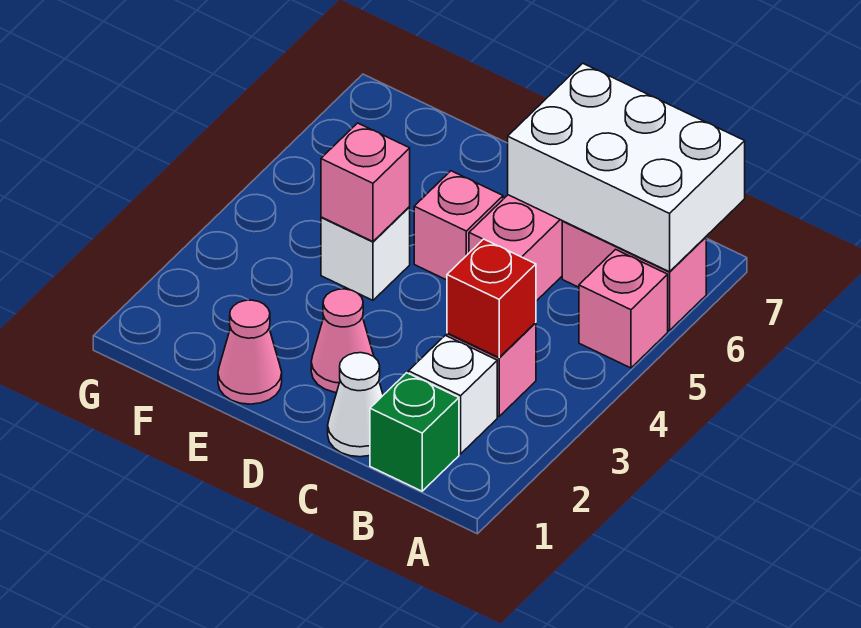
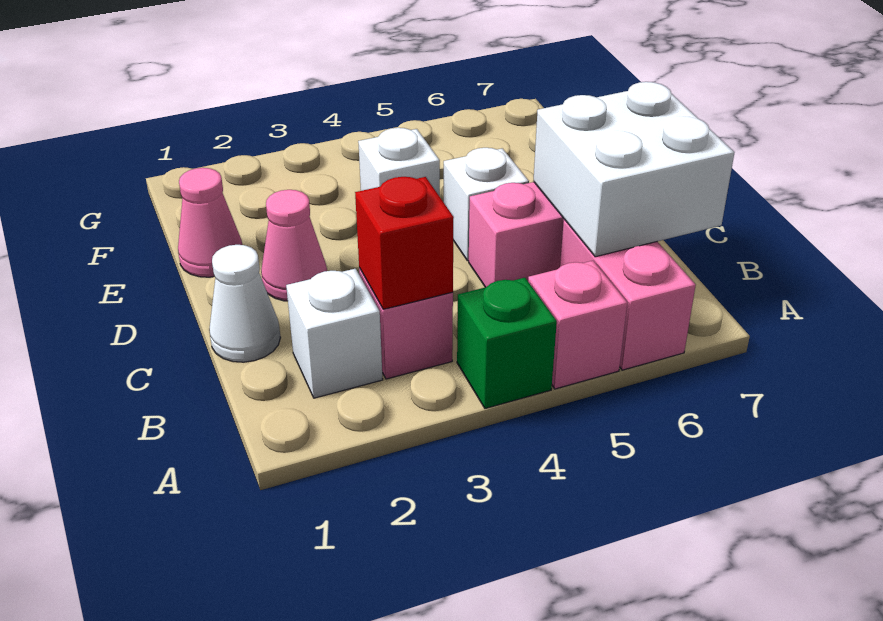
white brick A6:C7 level 2 -> white brick B6:C7 level 2
green brick B1 level 1 -> green brick A4 level 1
pink brick D5 level 1 -> white brick D5 level 1
pink brick E4 level 2 -> none

